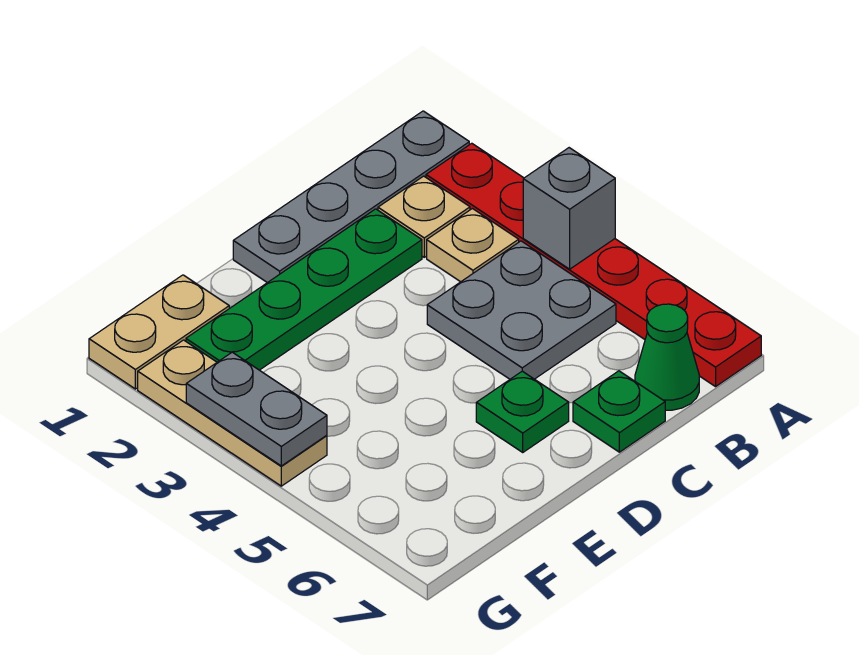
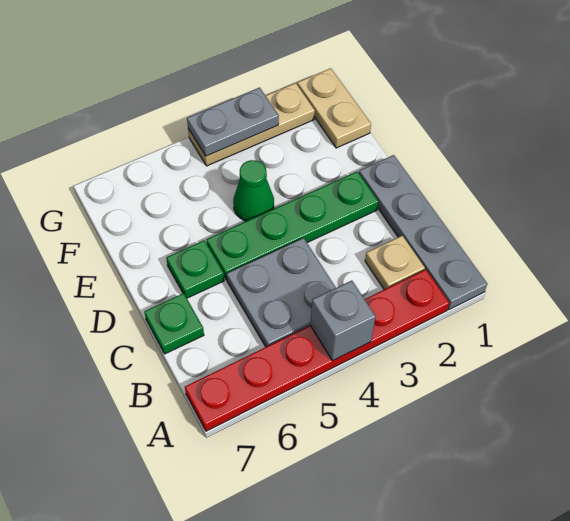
tan plate B3 level 1 -> none
green cone B7 level 1 -> green cone E4 level 1
green plate C2:F2 level 1 -> green plate D2:D5 level 1

